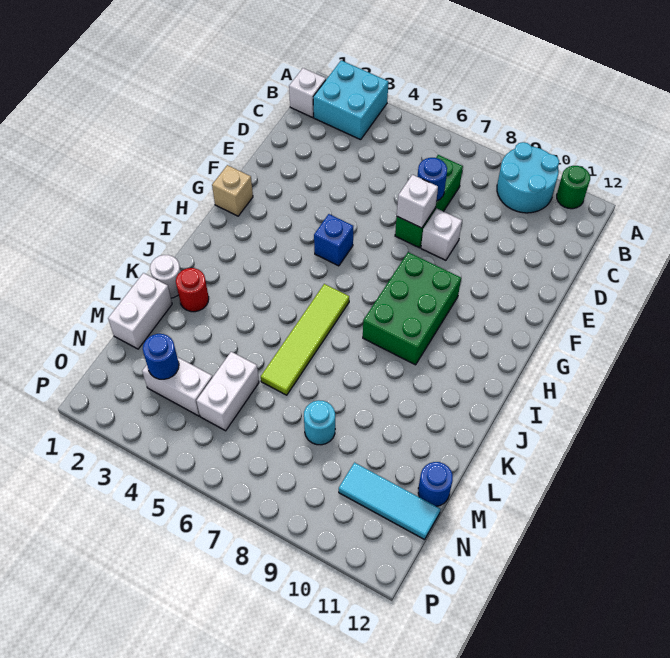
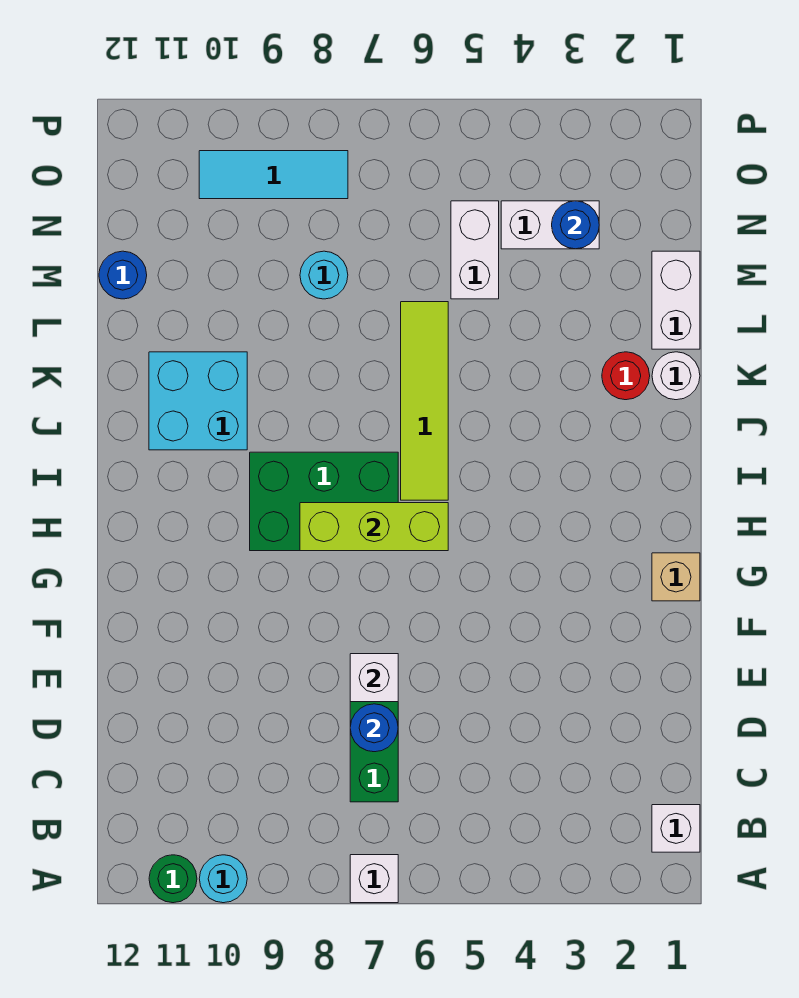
cyan brick A2:B3 level 1 -> cyan brick J10:K11 level 1
cyan round brick A9:B10 level 1 -> cyan round brick A10 level 1
white brick E8 level 1 -> white brick A7 level 1
blue brick G5 level 1 -> none
green brick G8:I9 level 1 -> green brick H7:I9 level 1
none -> lime brick H6:H8 level 2
cyan tile N10:N12 level 1 -> cyan tile O8:O10 level 1

